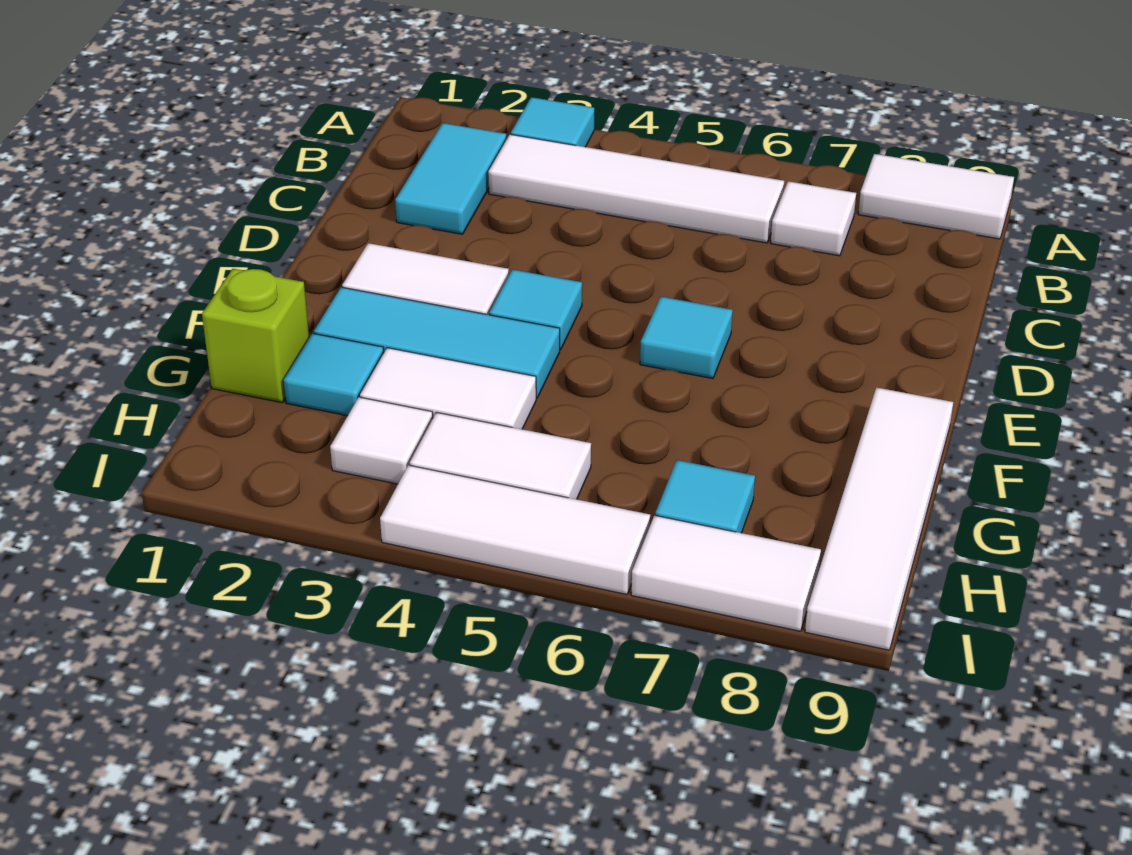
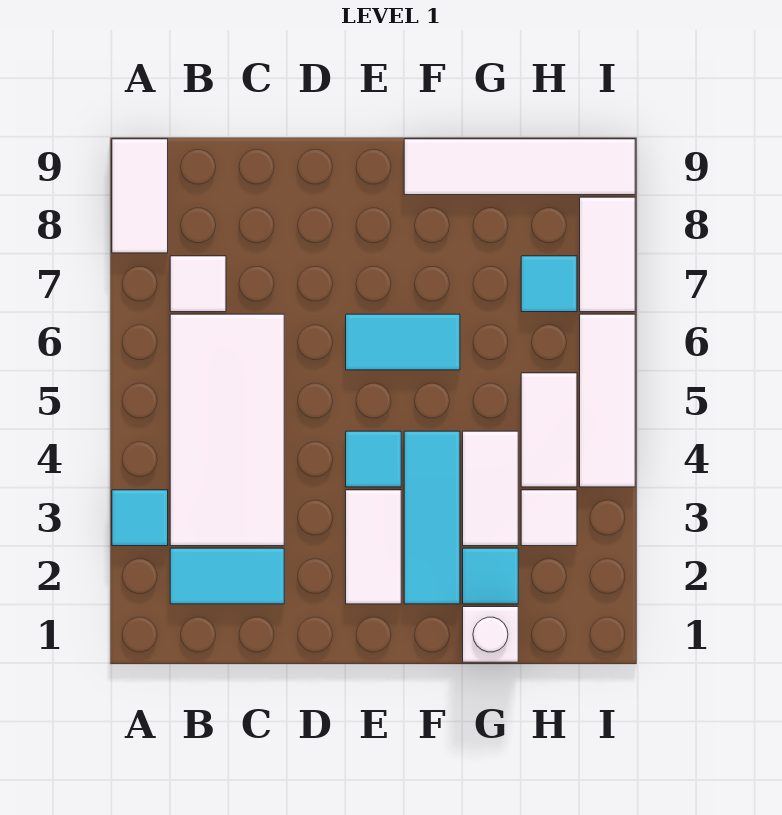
white tile B3:B6 level 1 -> white tile B3:C6 level 1
cyan tile E6 level 1 -> cyan tile E6:F6 level 1
lime brick G1 level 1 -> white brick G1 level 1

